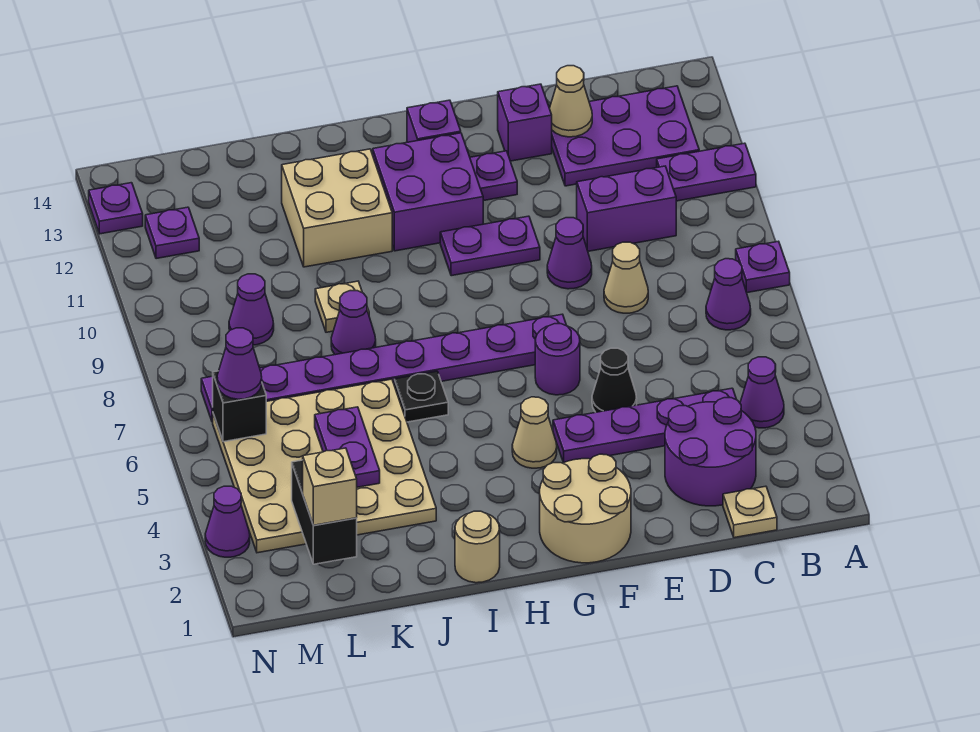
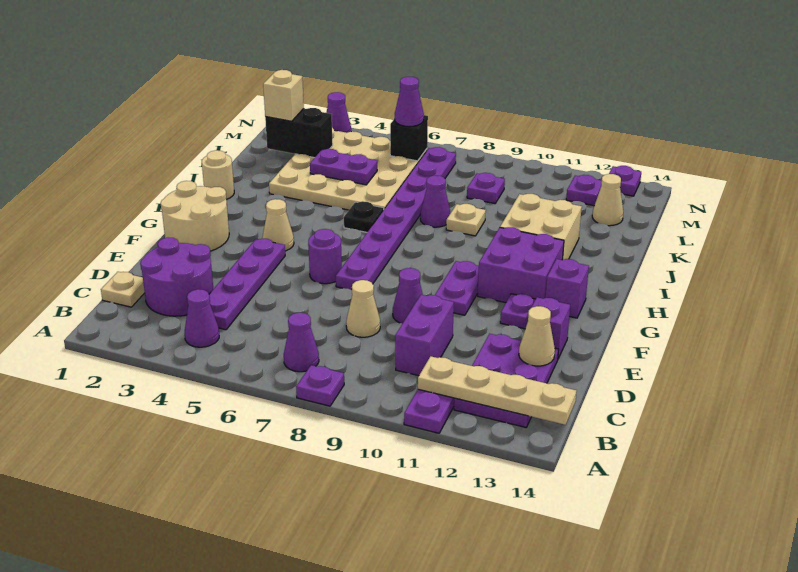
none -> tan plate B11:B14 level 2
black cone E5 level 1 -> none
purple cone L9 level 1 -> purple plate L9 level 1
none -> tan cone L13 level 1

